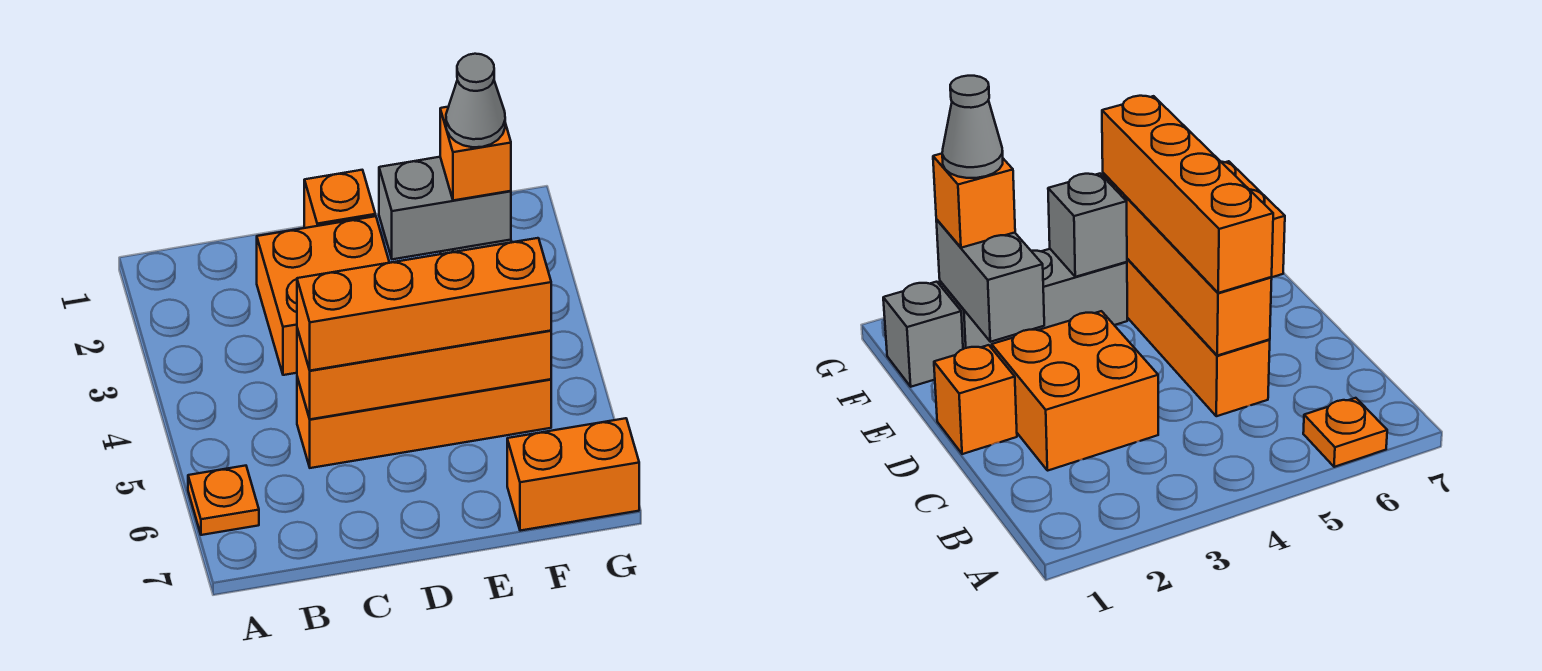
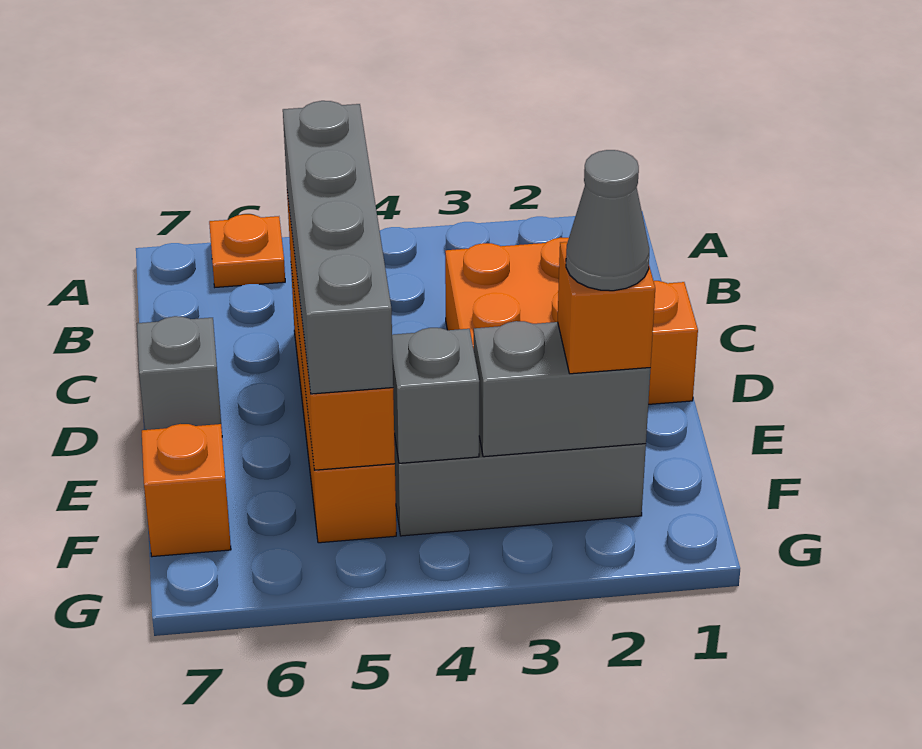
orange brick C5:F5 level 3 -> grey brick C5:F5 level 3
grey brick E2:F2 level 2 -> grey brick F2:F3 level 2
grey brick F1 level 1 -> grey brick D7 level 1
orange brick F7:G7 level 1 -> orange brick F7 level 1

